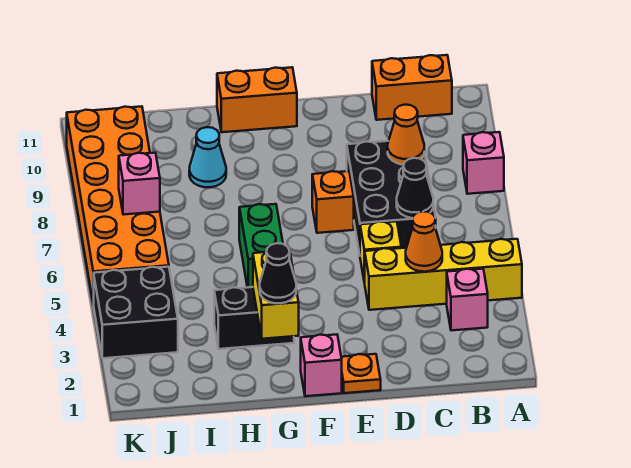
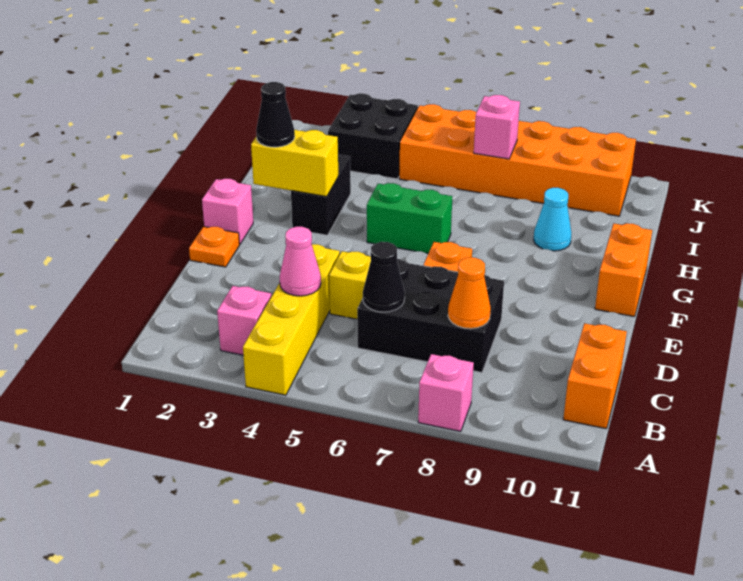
orange cone C4 level 2 -> pink cone C4 level 2

